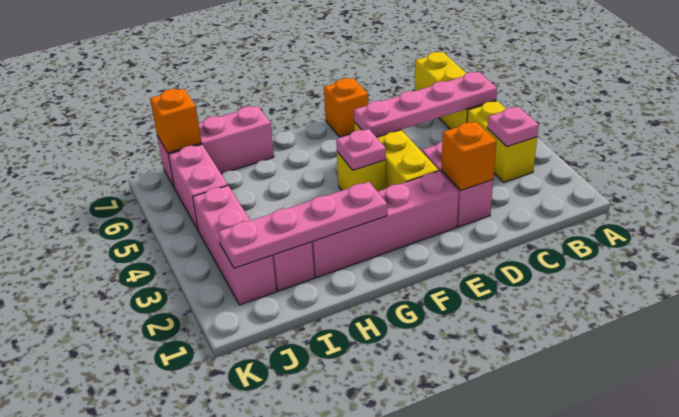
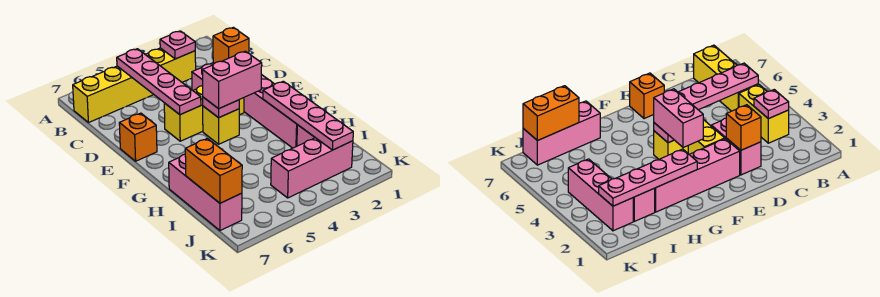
pink brick J5:J6 level 1 -> pink brick F3:F4 level 3
orange brick J7 level 2 -> orange brick I7:J7 level 2

